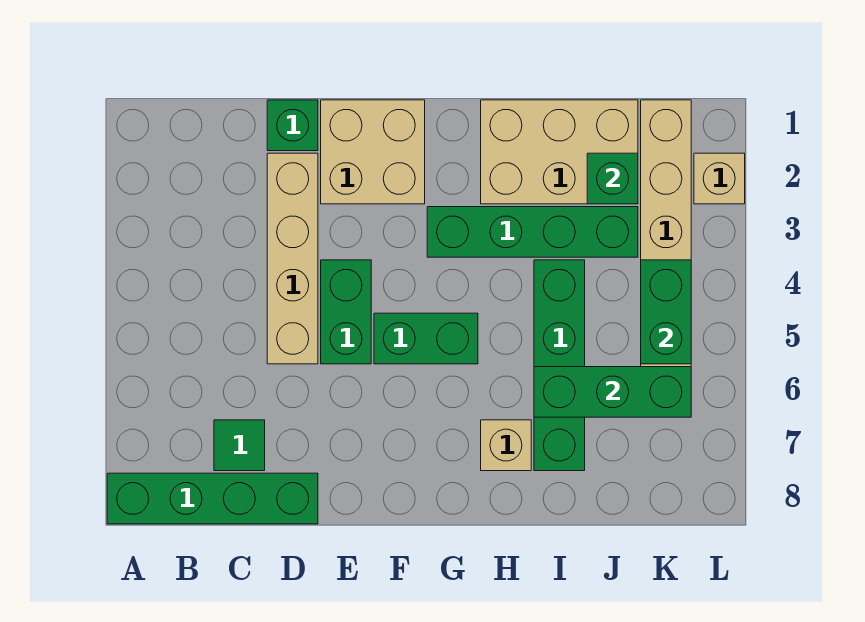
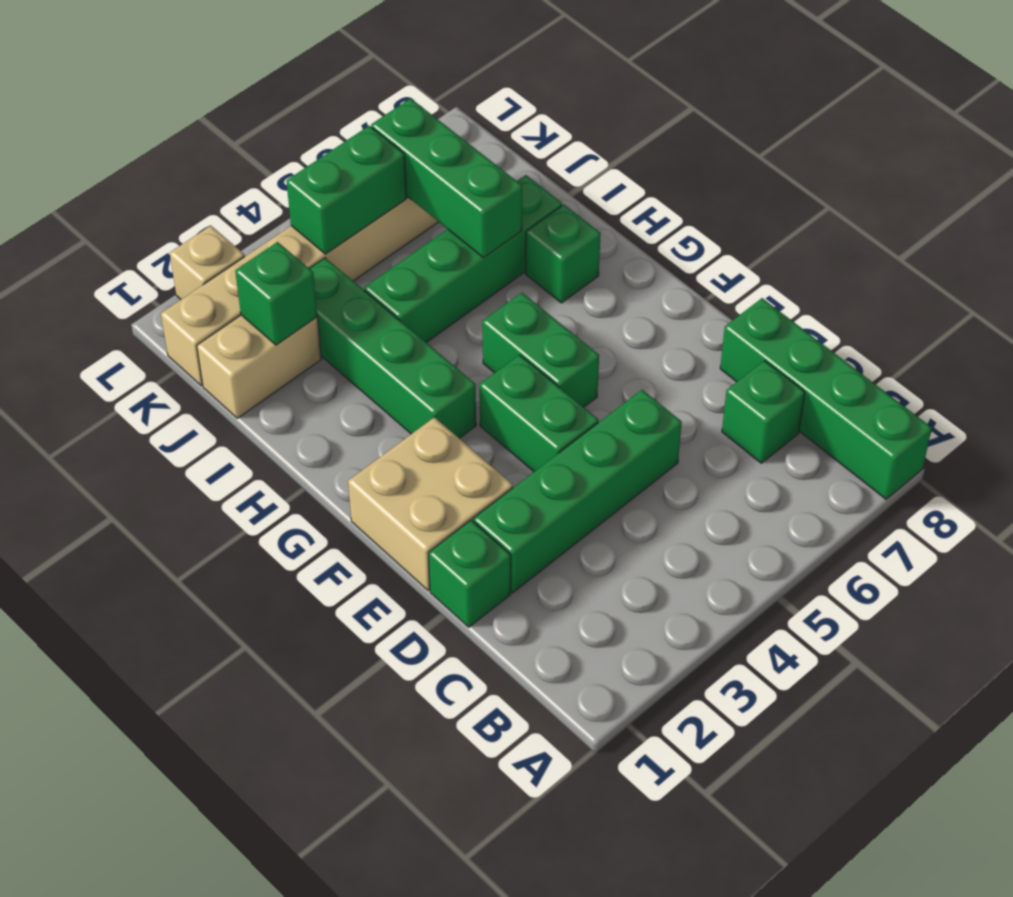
green tile C7 level 1 -> green brick C7 level 1
tan brick D2:D5 level 1 -> green brick D2:D5 level 1
green brick E4:E5 level 1 -> green brick E4:F4 level 1
tan brick H1:J2 level 1 -> tan brick J1:J2 level 1
tan brick H7 level 1 -> green brick H7 level 1

